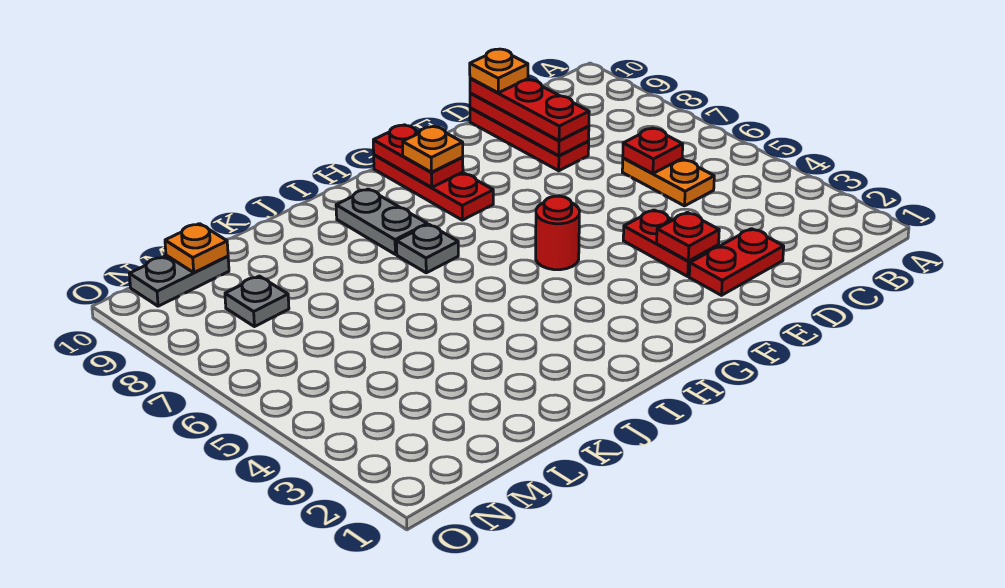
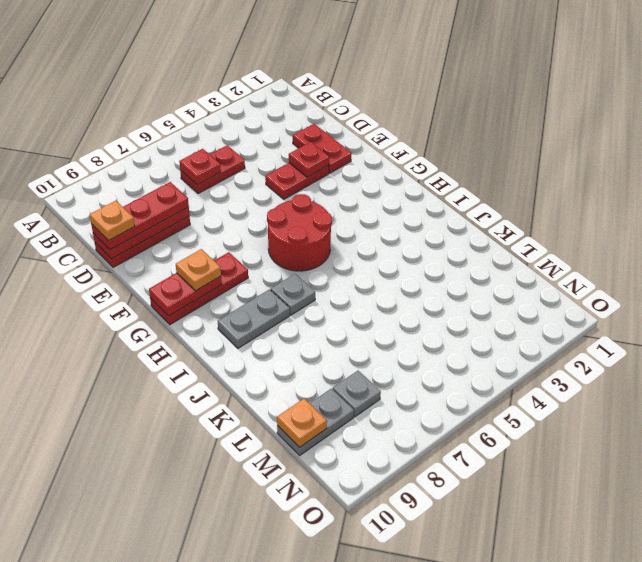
orange plate C5:C6 level 1 -> red plate C5:C6 level 1
red round brick G5 level 1 -> red round brick G5:H6 level 1
grey plate M10:N10 level 1 -> grey plate M9:M10 level 1

